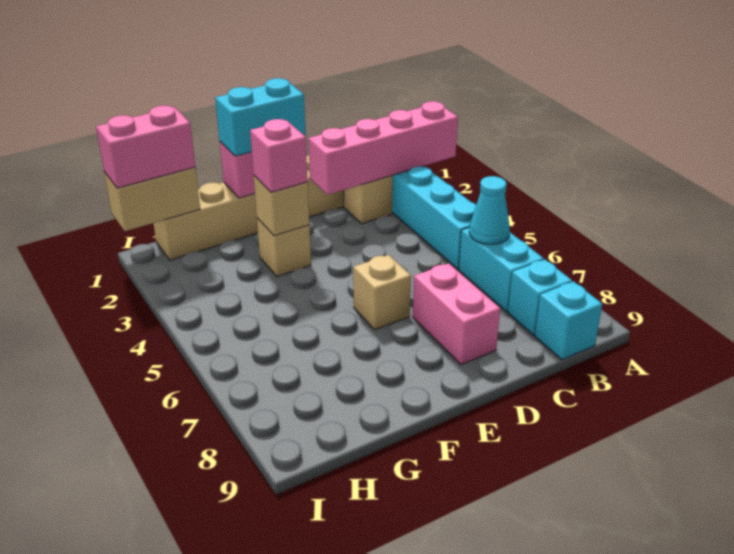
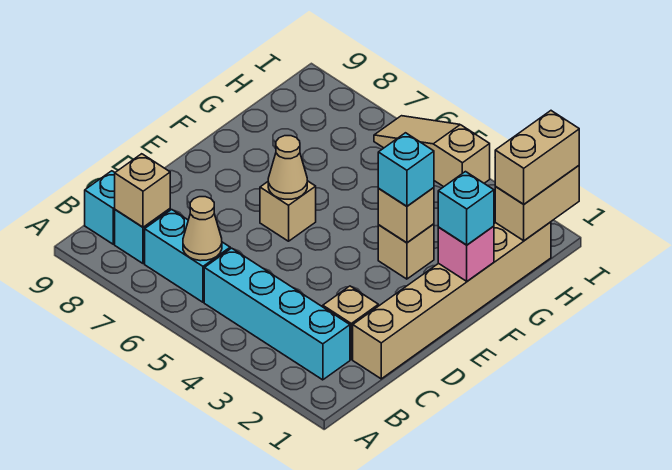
pink brick A2:D2 level 2 -> none
cyan cone B6 level 2 -> tan cone B6 level 2
none -> tan brick B8 level 2
pink brick D7:D8 level 1 -> none
cyan brick E1:F1 level 3 -> cyan brick F1 level 3
none -> tan cone E6 level 2
pink brick F3 level 3 -> cyan brick F3 level 3
pink brick H1:I1 level 3 -> tan brick H1:I1 level 3
none -> tan slope I4:I6 level 1 top 4

